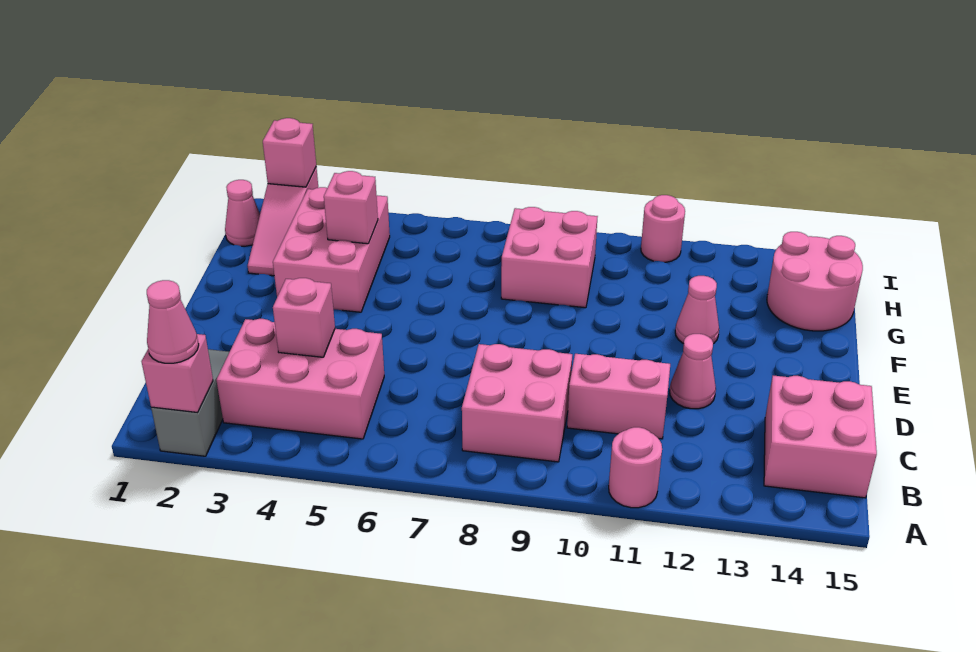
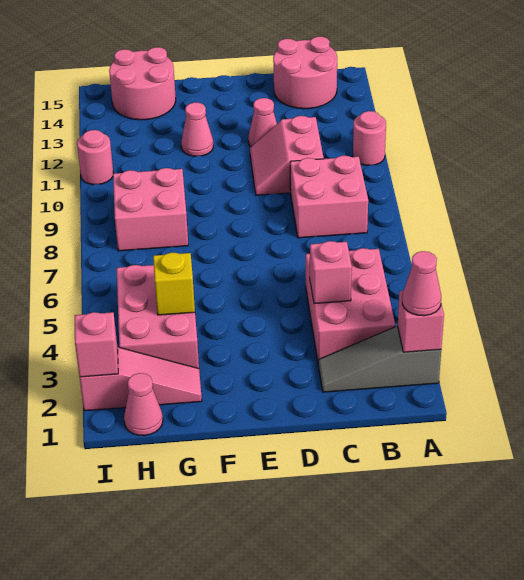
pink brick B14:C15 level 1 -> pink round brick B14:C15 level 1
pink brick F3:H4 level 1 -> pink brick G3:H5 level 1
pink brick G4 level 2 -> yellow brick G4 level 2

